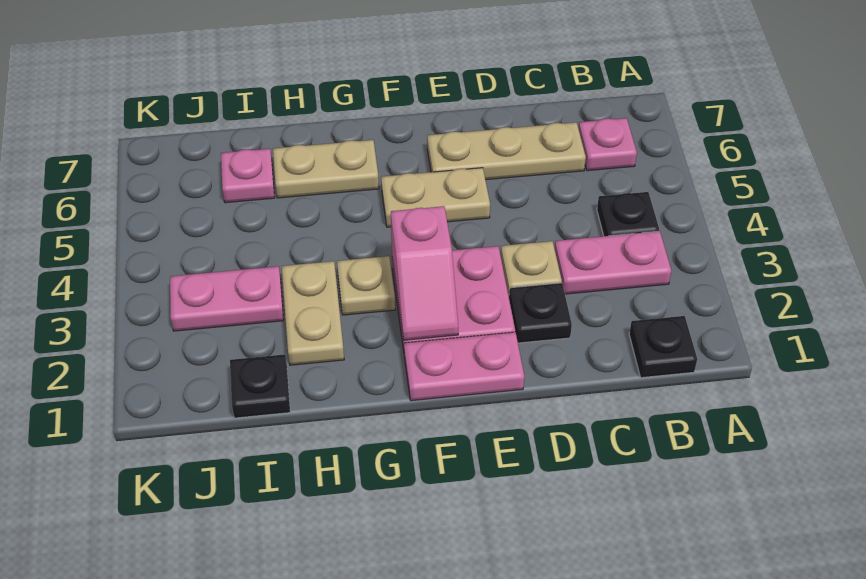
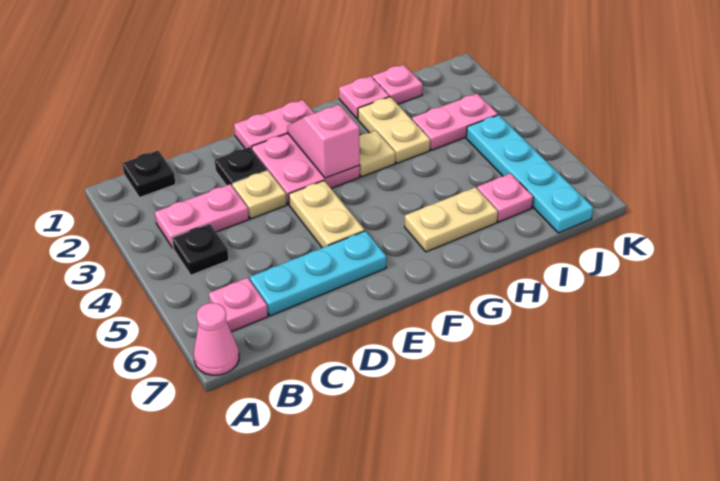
none -> pink cone A7 level 1
tan plate C6:E6 level 1 -> cyan plate C6:E6 level 1
tan plate E5:F5 level 1 -> tan plate E4:E5 level 1
none -> pink plate H1 level 1
black plate I1 level 1 -> pink plate I1 level 1
none -> cyan plate J4:J7 level 1

